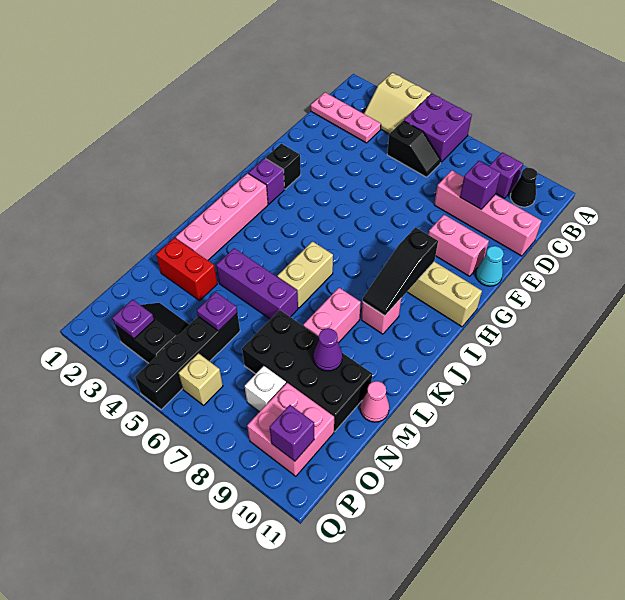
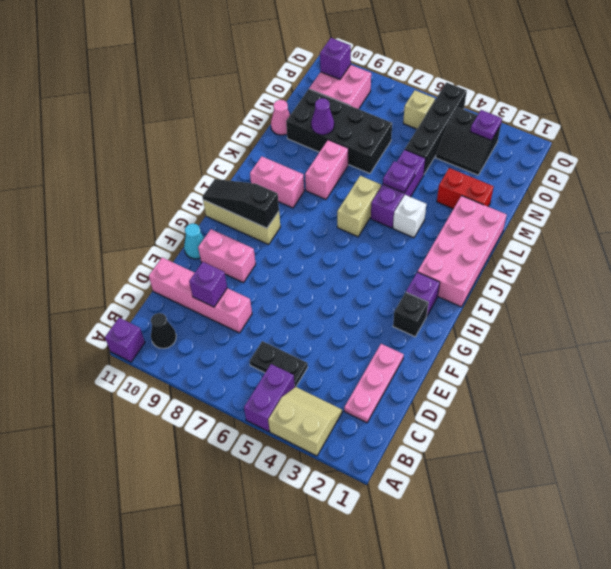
purple brick A5:B6 level 1 -> purple brick A5:B5 level 1
purple brick B9 level 1 -> purple brick A11 level 1
pink plate C1:C3 level 1 -> pink plate C2:E2 level 1
black slope C5:C6 level 1 top 5 -> black plate C5:C6 level 1
black slope H9:J9 level 2 top H -> black slope H9:H11 level 2 top 9
pink brick I2:L2 level 1 -> pink brick I1:L2 level 1
pink brick J9 level 1 -> pink brick J9:J10 level 1
purple brick L4:L6 level 1 -> purple brick K5:M5 level 1
purple plate N5 level 2 -> purple plate L5 level 2
white brick O8 level 1 -> white brick K4 level 1

